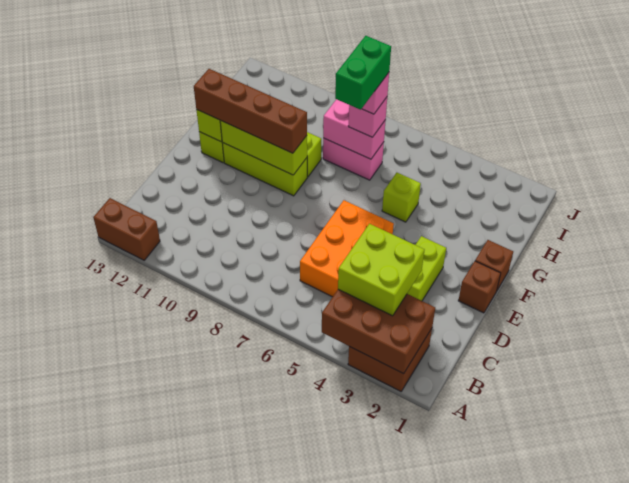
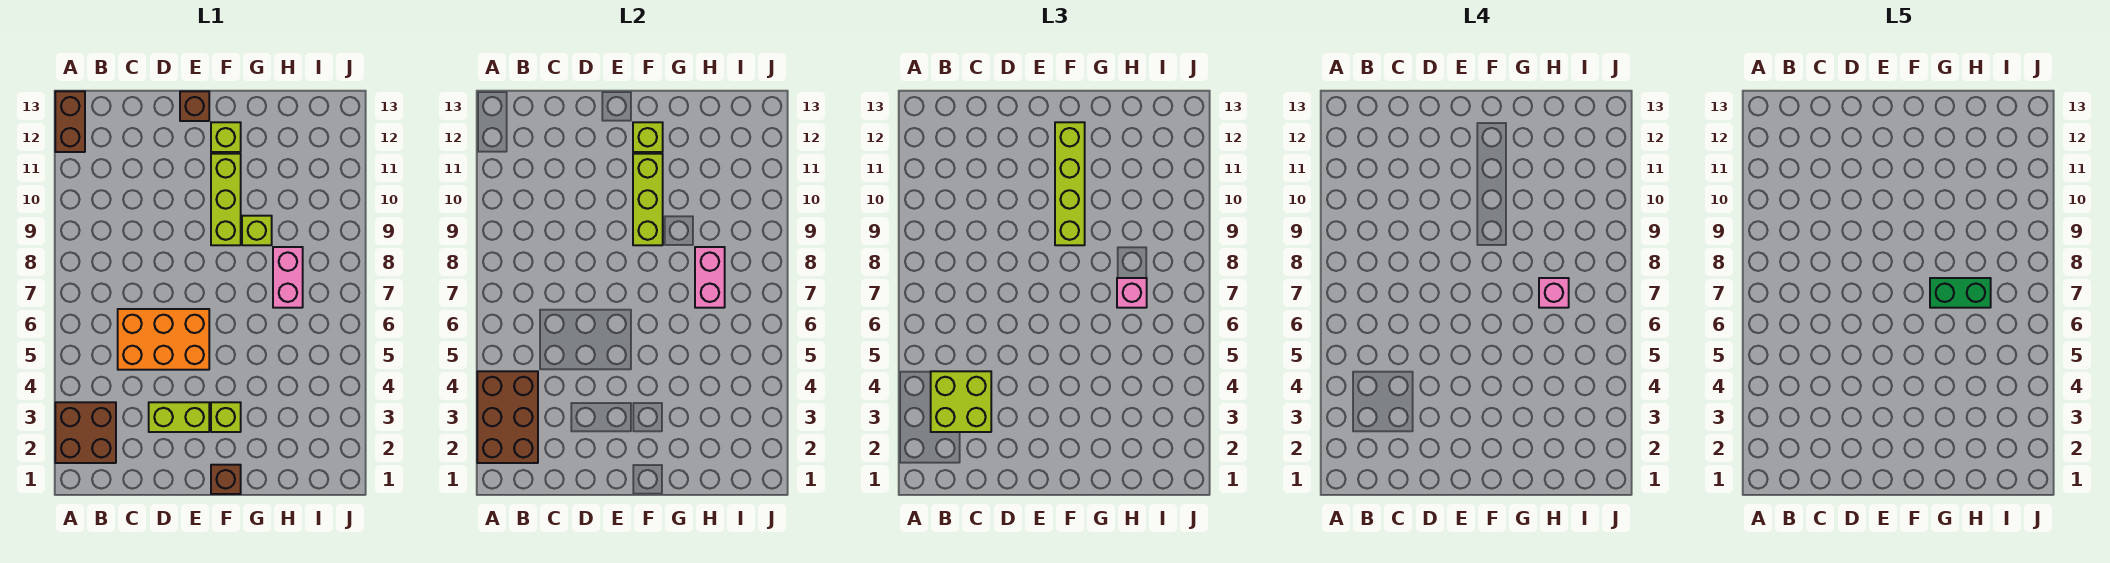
brown brick E1 level 1 -> brown brick E13 level 1
brown brick F9:F12 level 3 -> lime brick F9:F12 level 3
lime brick G5 level 1 -> lime brick F3 level 1

